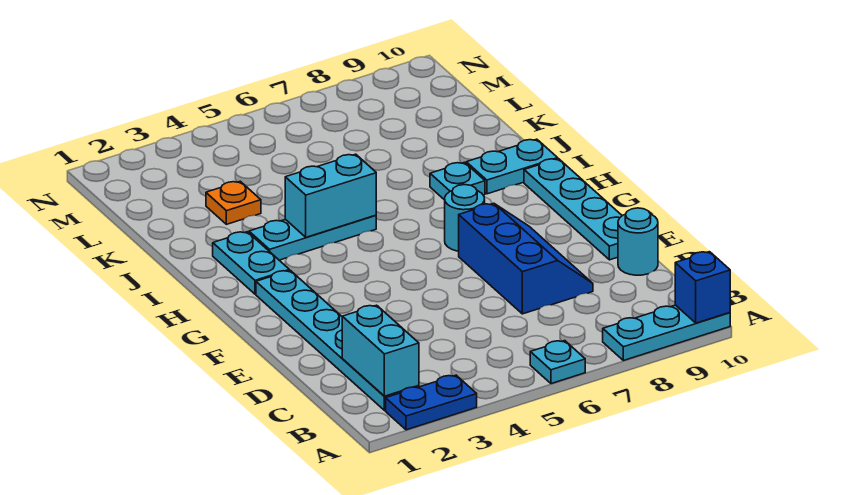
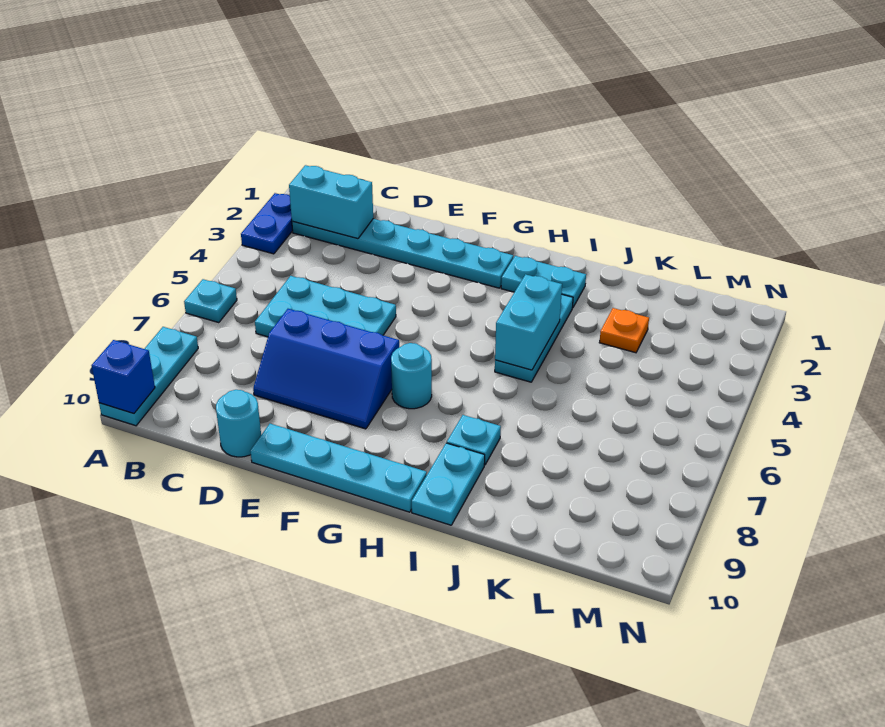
none -> cyan plate C5:E6 level 1

